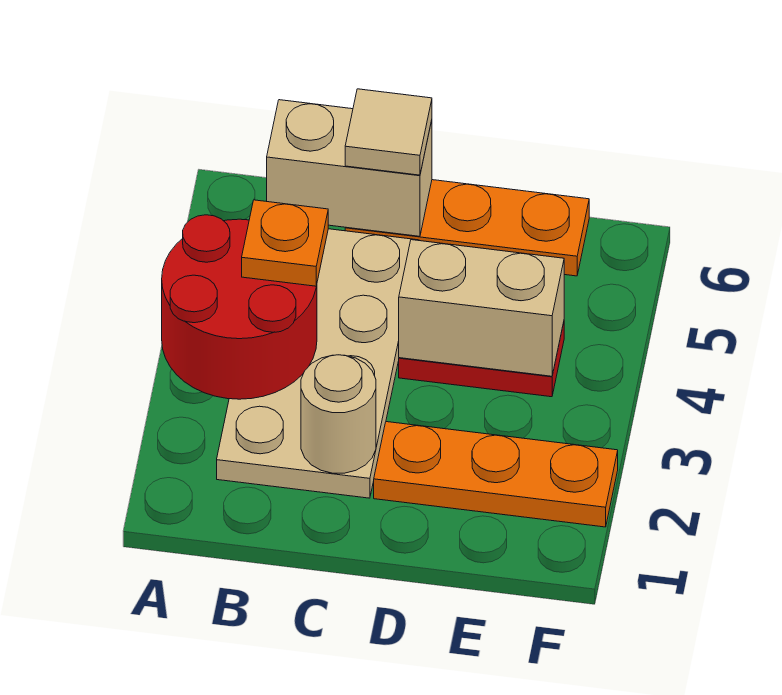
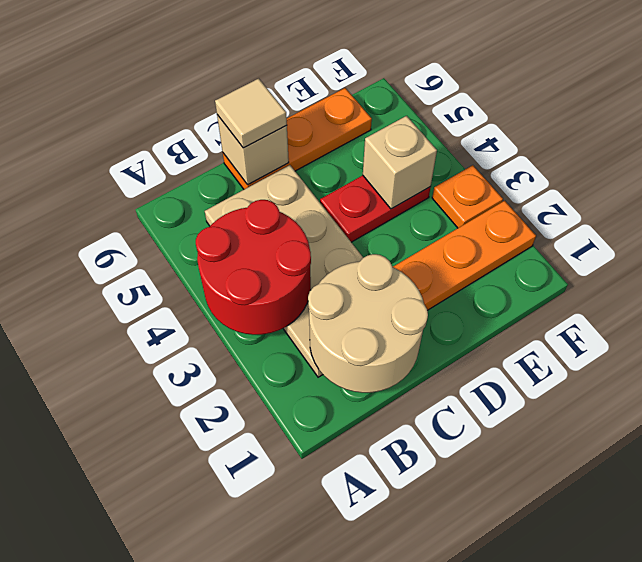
orange plate B4 level 3 -> orange plate F3 level 1
tan brick B6:C6 level 2 -> tan brick C6 level 2
tan round brick C2 level 2 -> tan round brick B1:C2 level 2
tan brick D4:E4 level 2 -> tan brick E4 level 2

